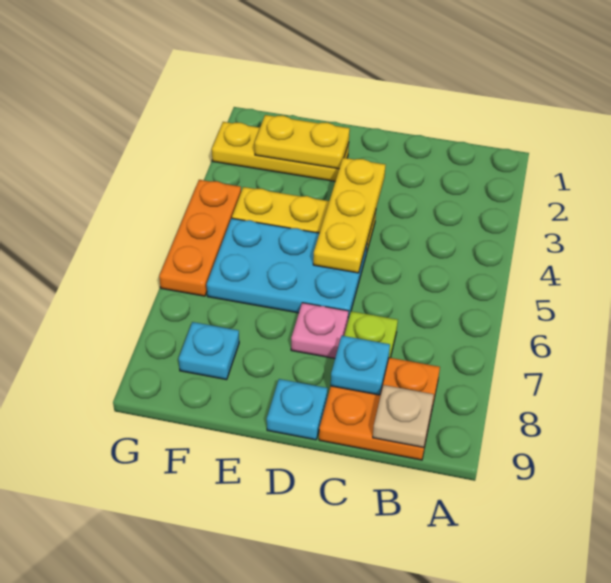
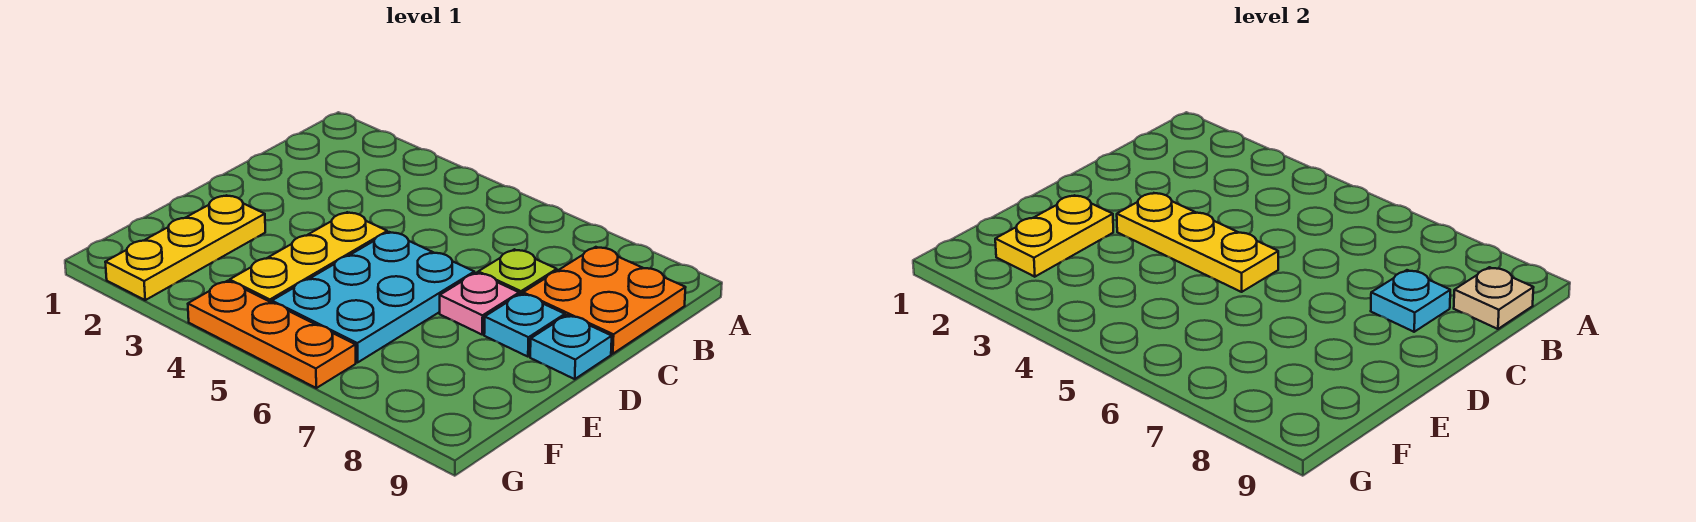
cyan plate F8 level 1 -> cyan plate D8 level 1

